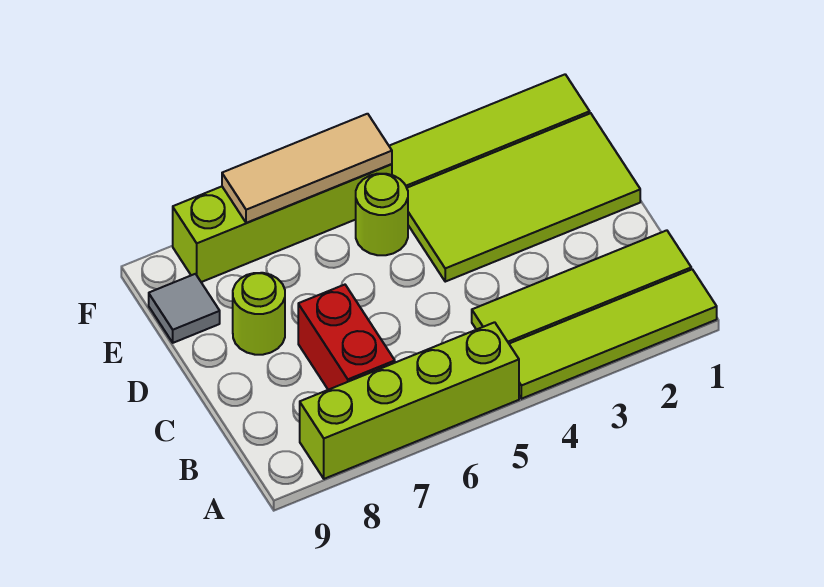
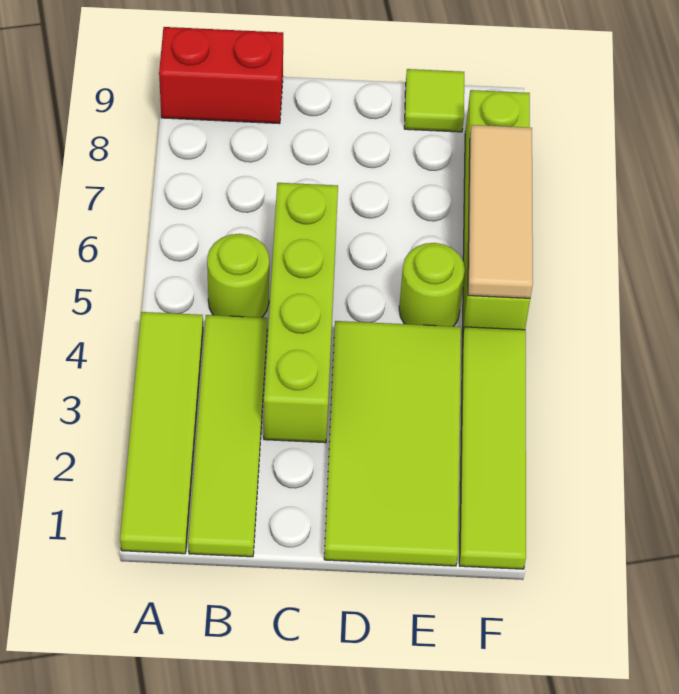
lime brick A5:A8 level 1 -> lime brick C3:C6 level 1
red brick B7:C7 level 1 -> red brick A9:B9 level 1
lime round brick D8 level 1 -> lime round brick B5 level 1
grey tile E9 level 1 -> lime tile E9 level 1

